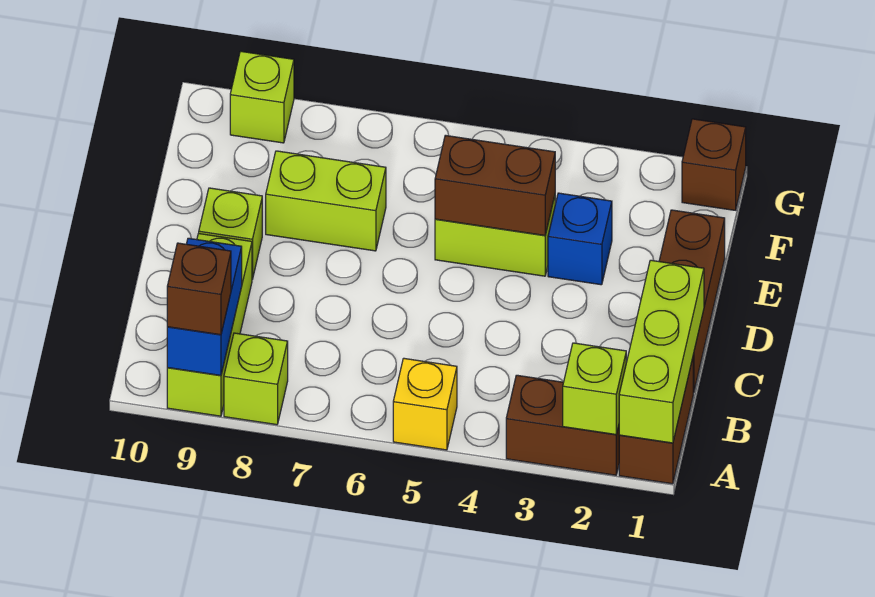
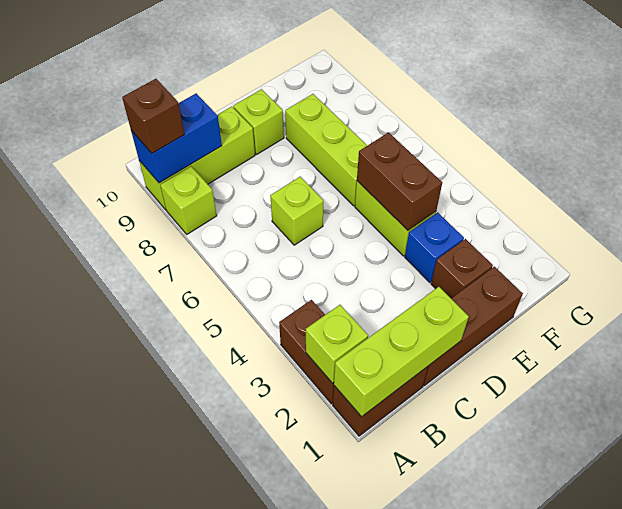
yellow brick A5 level 1 -> none
lime brick E7:E8 level 1 -> lime brick E6:E8 level 1
brown brick G1 level 1 -> brown brick E2 level 1
lime brick G9 level 1 -> lime brick C6 level 1

